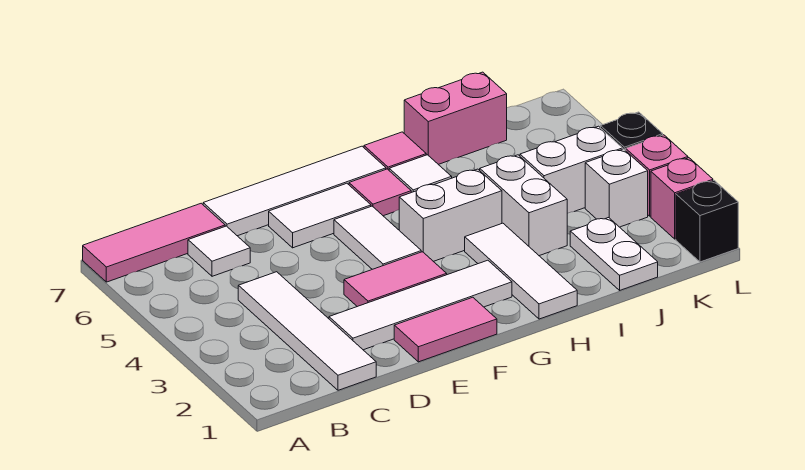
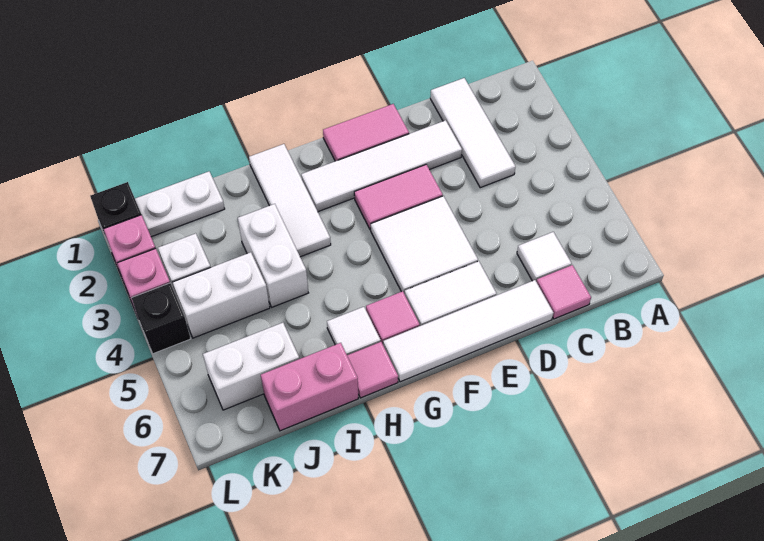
pink tile A7:C7 level 1 -> pink tile C7 level 1
white tile C1:C4 level 1 -> white tile C1:C3 level 1
white tile F4:F5 level 1 -> white tile E4:F5 level 1
white brick G4:H4 level 1 -> white brick J6:K6 level 1
white plate J1:J2 level 1 -> white plate J1:K1 level 1

